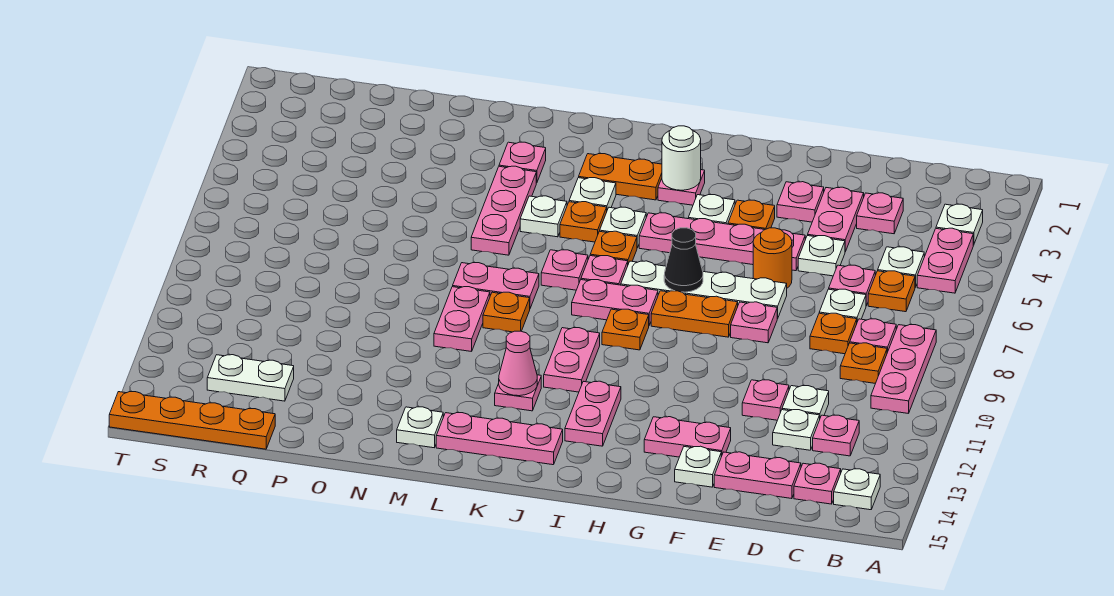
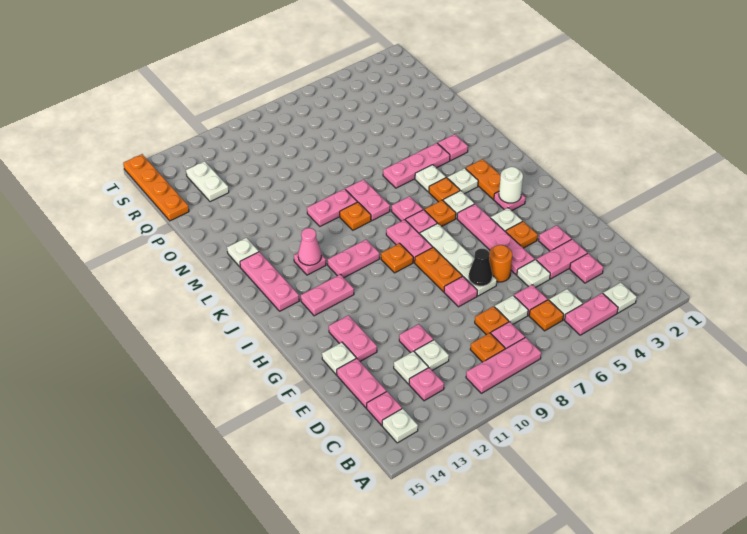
black cone H7 level 2 -> black cone F7 level 2

